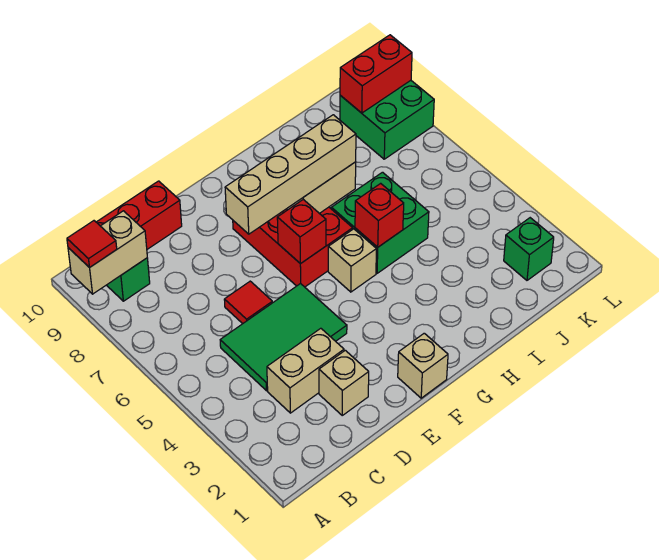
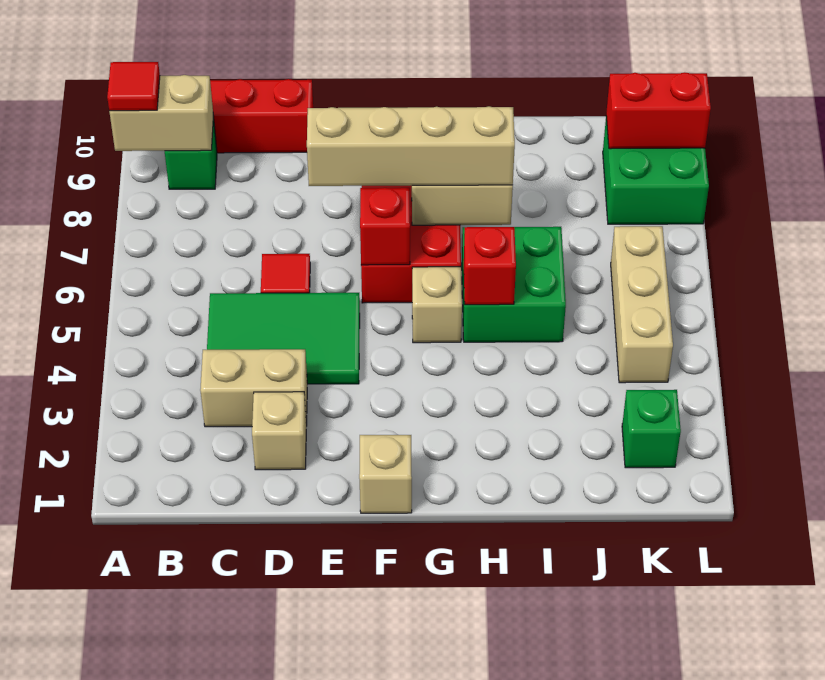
none -> tan brick K4:K6 level 1

